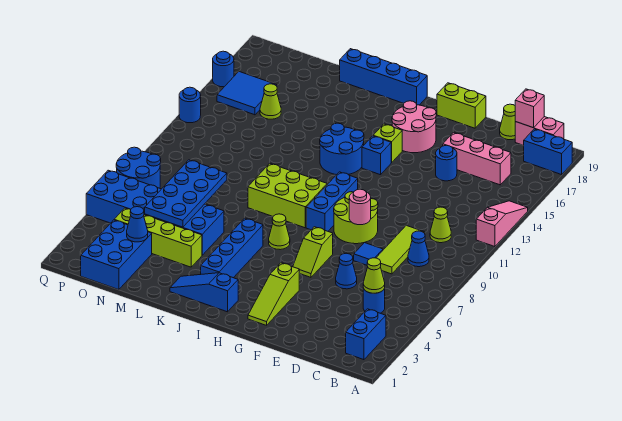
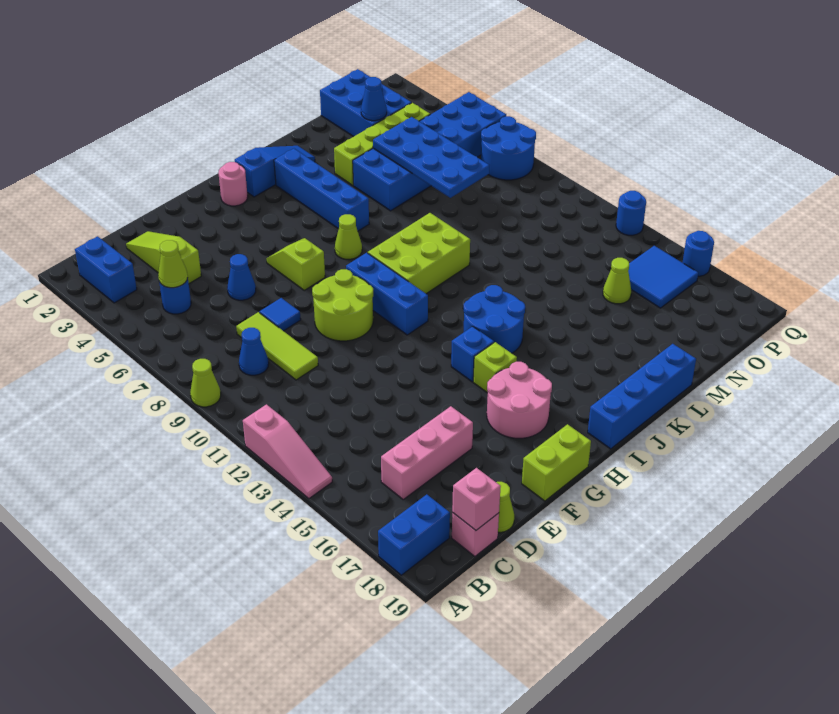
pink brick B19:C19 level 1 -> pink brick C19 level 1
lime cone C11 level 1 -> lime cone A9 level 1
blue round brick E15 level 1 -> none
pink round brick F9 level 2 -> pink round brick H2 level 1
lime slope G2:G4 level 1 top 4 -> lime slope D2:D4 level 1 top 4

